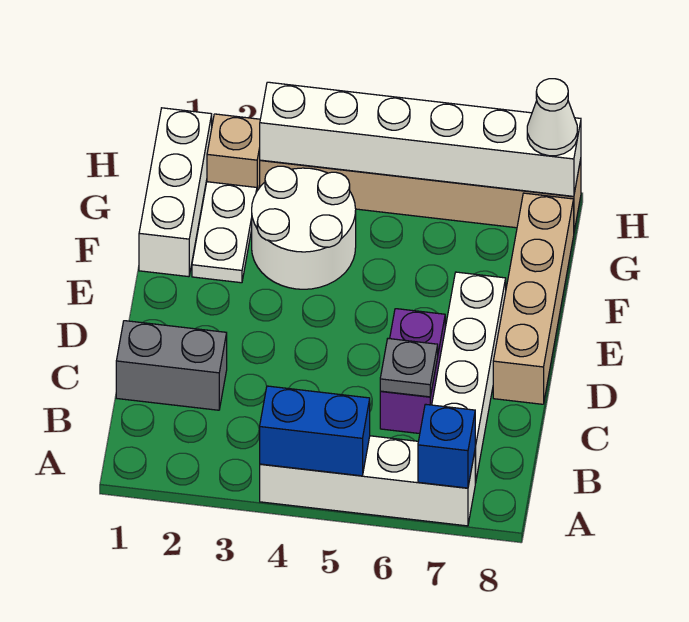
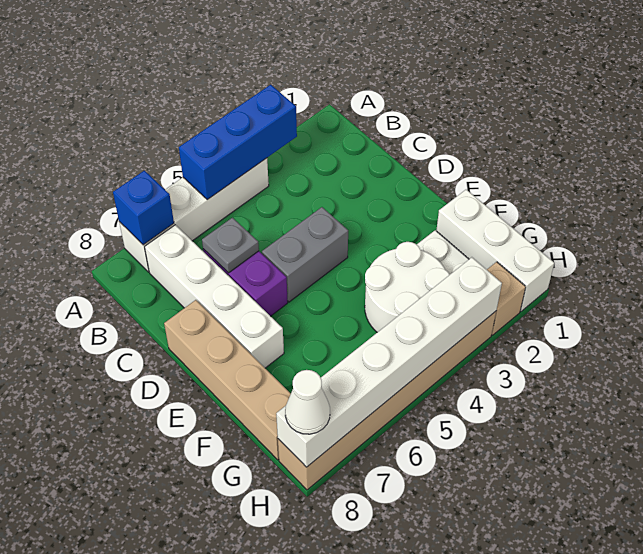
blue brick A4:A5 level 2 -> blue brick A3:A5 level 2
grey brick C1:C2 level 1 -> grey brick D4:D5 level 1

